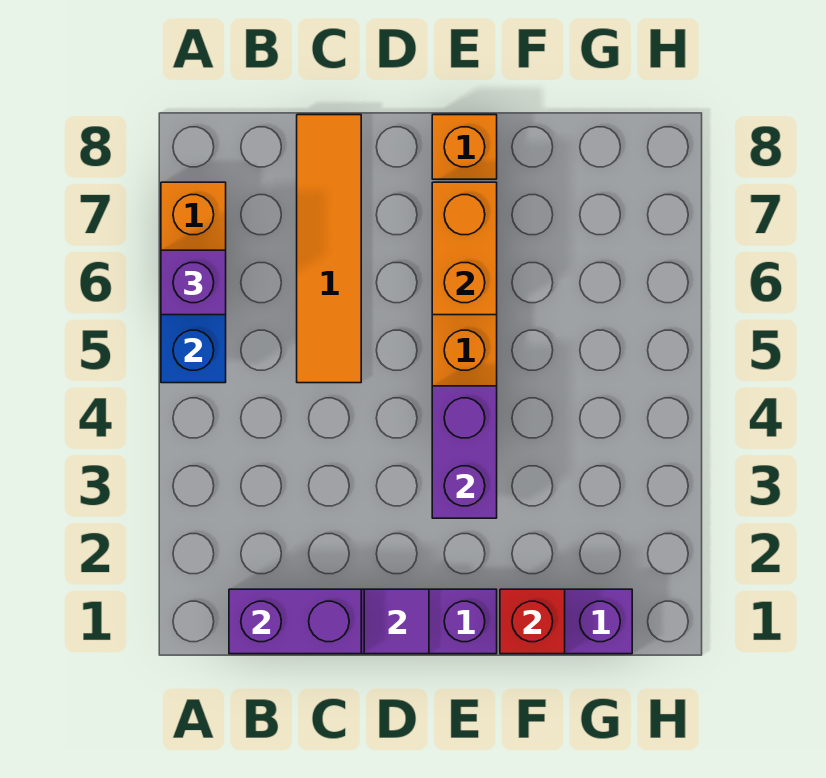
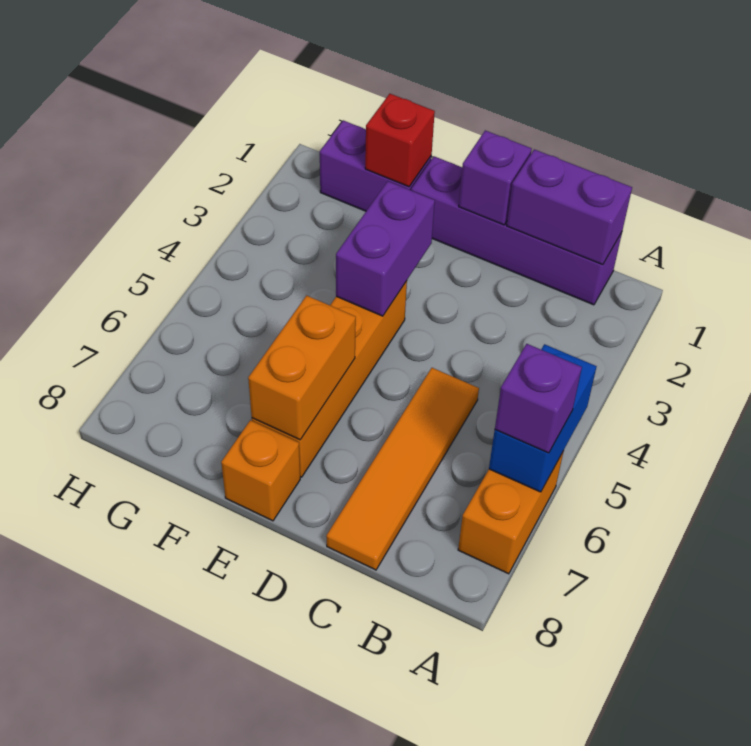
purple tile D1 level 2 -> purple brick D1 level 2

